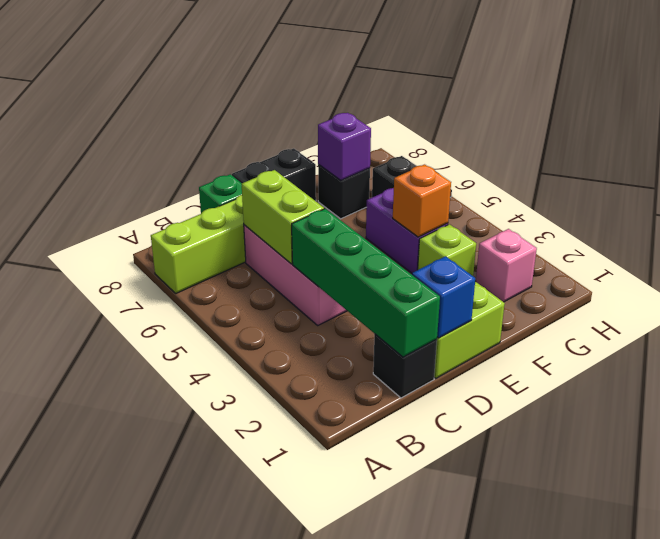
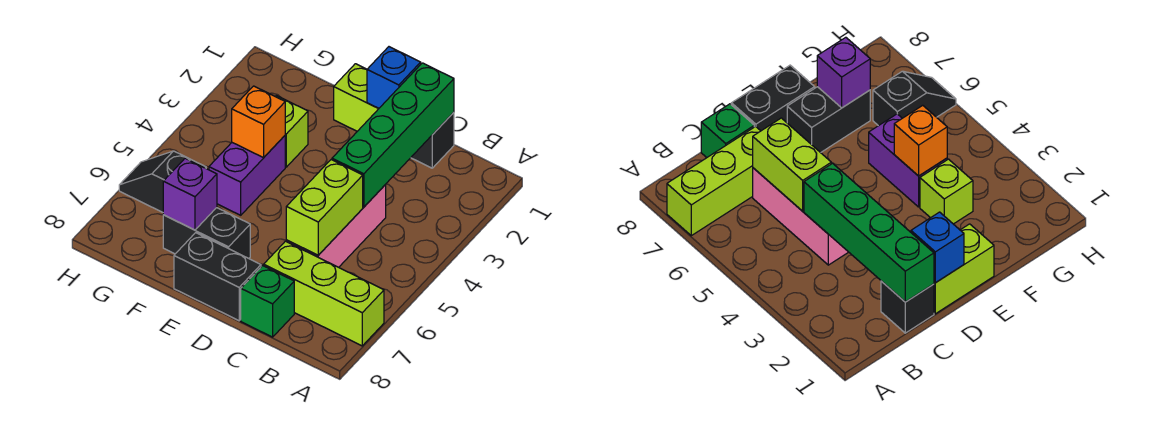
black brick F7 level 1 -> black brick E7:F7 level 1
pink brick G2 level 1 -> none

